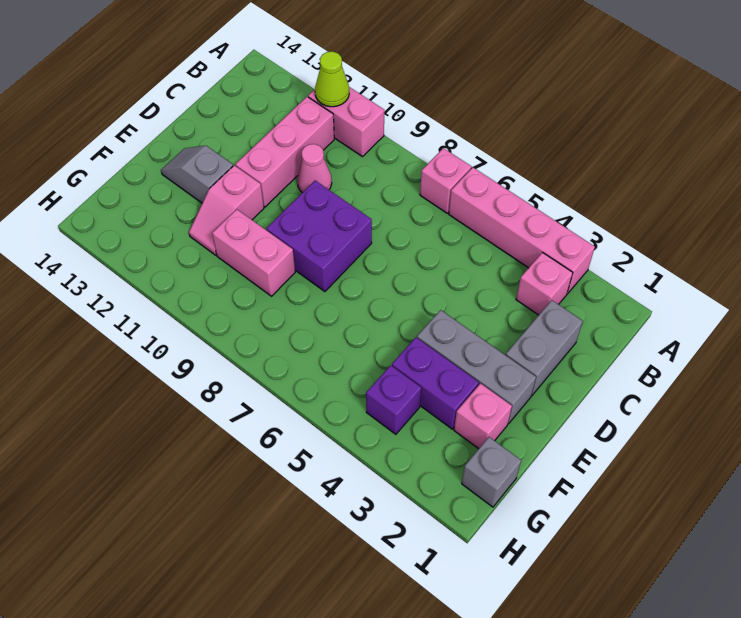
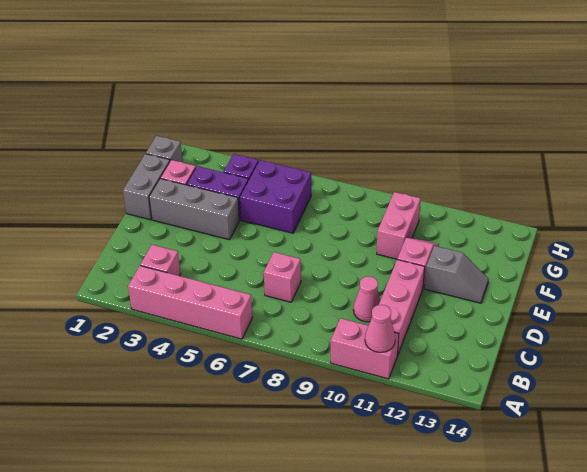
pink brick A7 level 1 -> pink brick C7 level 1
lime cone A11 level 2 -> pink cone A11 level 2
grey brick C2:D2 level 1 -> grey brick E1:F1 level 1
purple brick D8:E9 level 1 -> purple brick F5:G6 level 1
pink brick F9:F10 level 1 -> pink brick F10:G10 level 1

